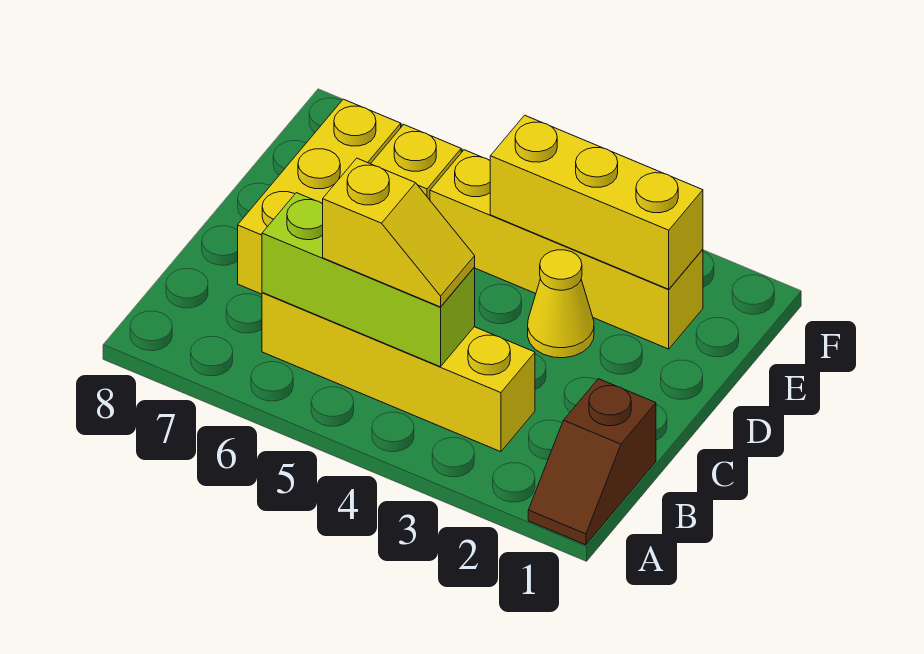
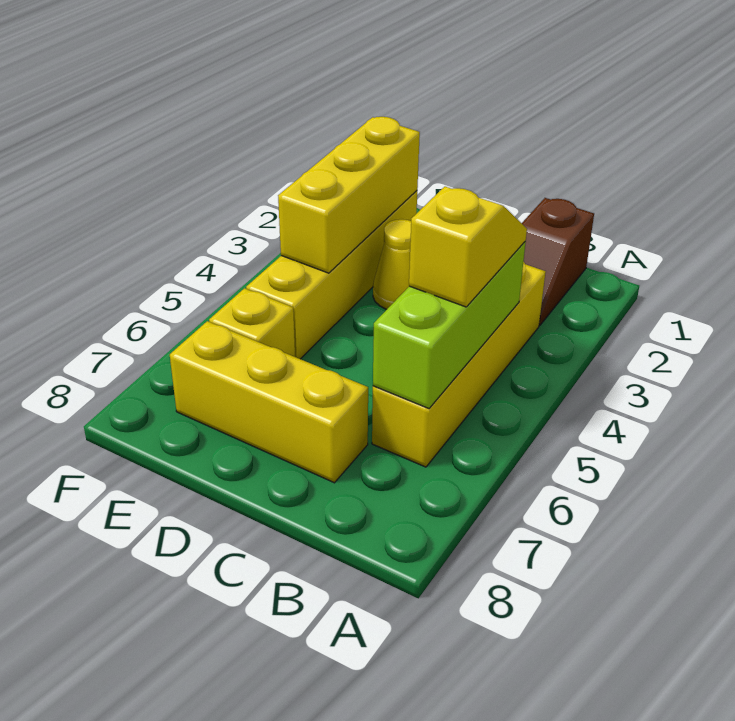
brown slope A1:B1 level 1 top B -> brown slope B1:B2 level 1 top 1

